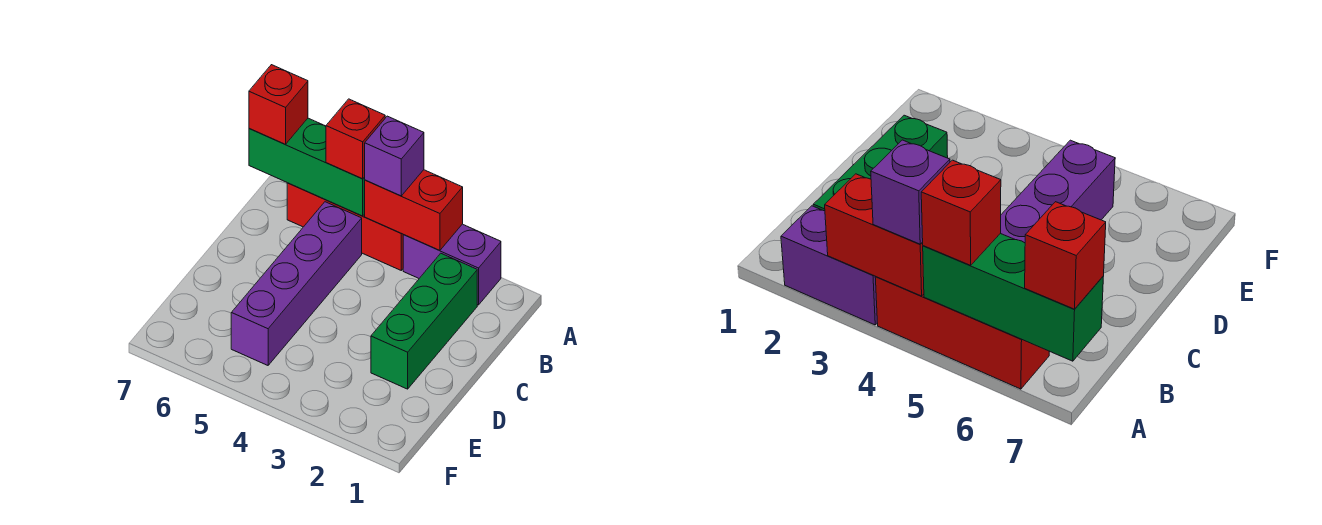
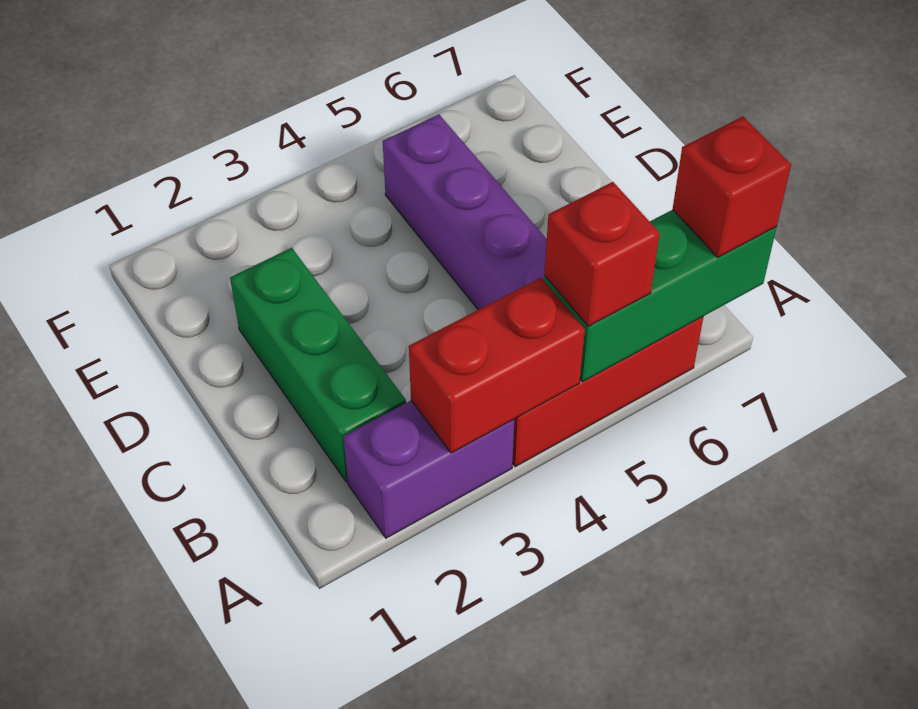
purple brick A4 level 3 -> none

